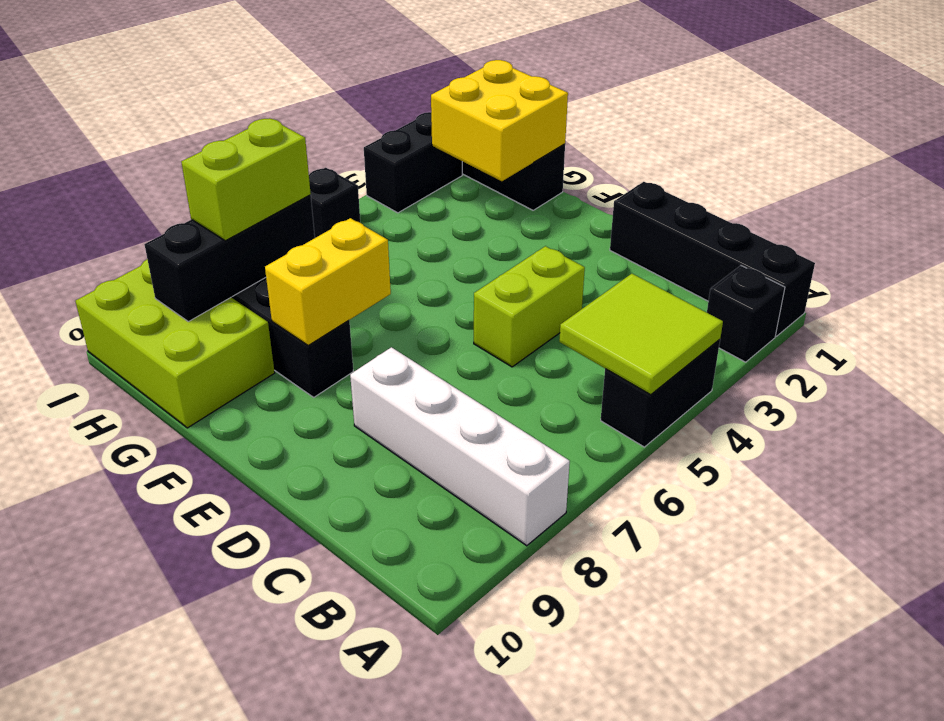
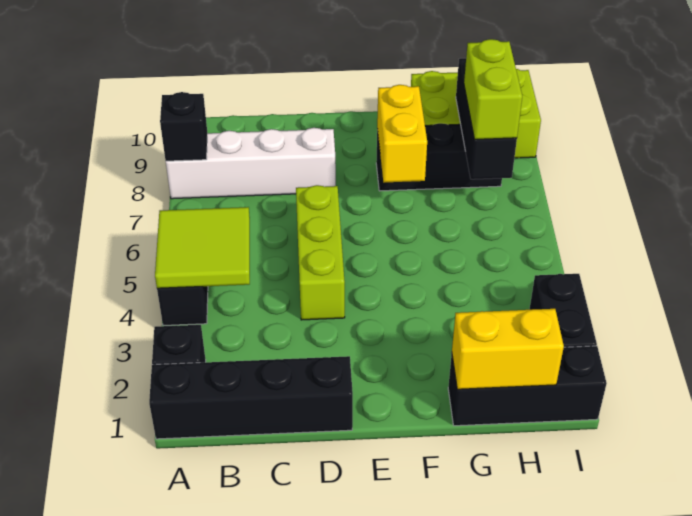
lime brick D4:D5 level 1 -> lime brick D4:D6 level 1
yellow brick G1:H2 level 2 -> yellow brick G1:H1 level 2
black brick I5 level 1 -> black brick A8 level 2

